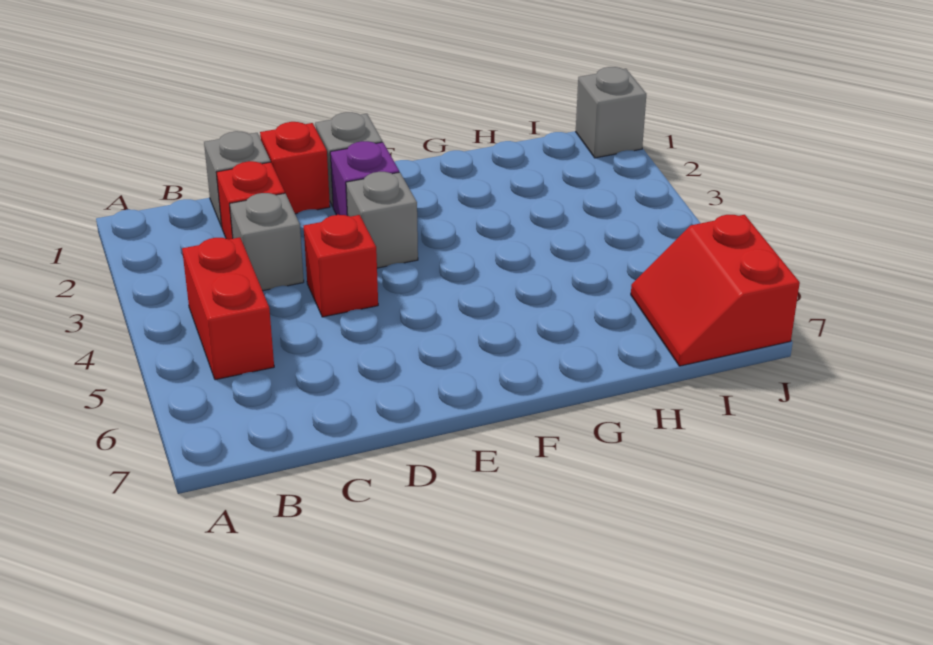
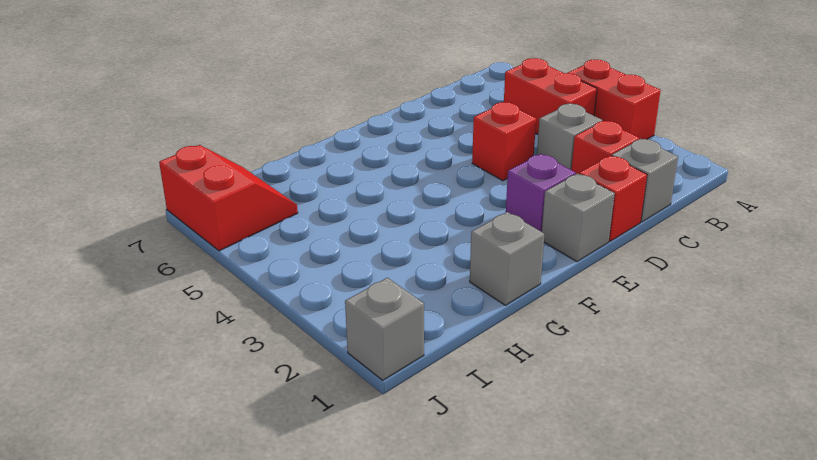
none -> red brick A3:A4 level 1
grey brick E3 level 1 -> grey brick G1 level 1

